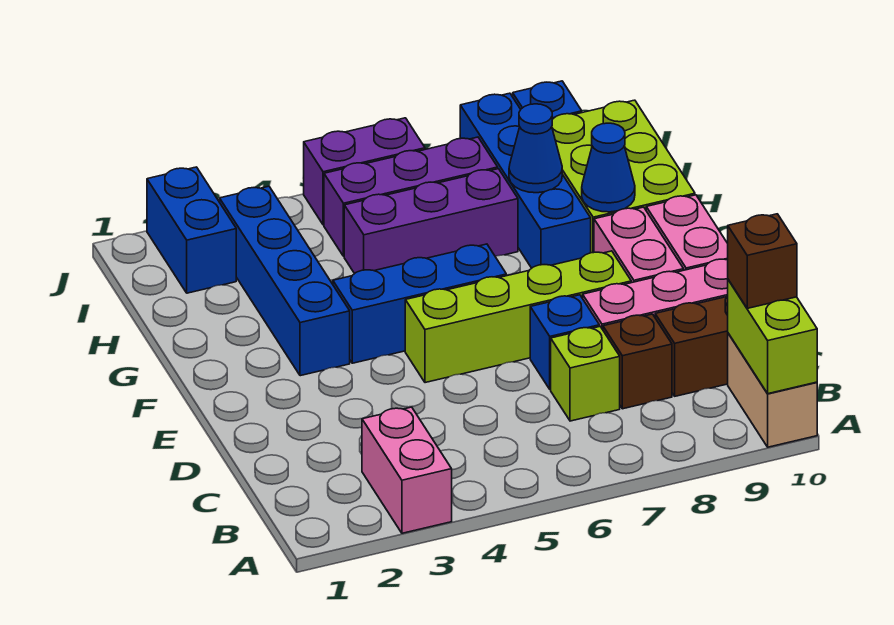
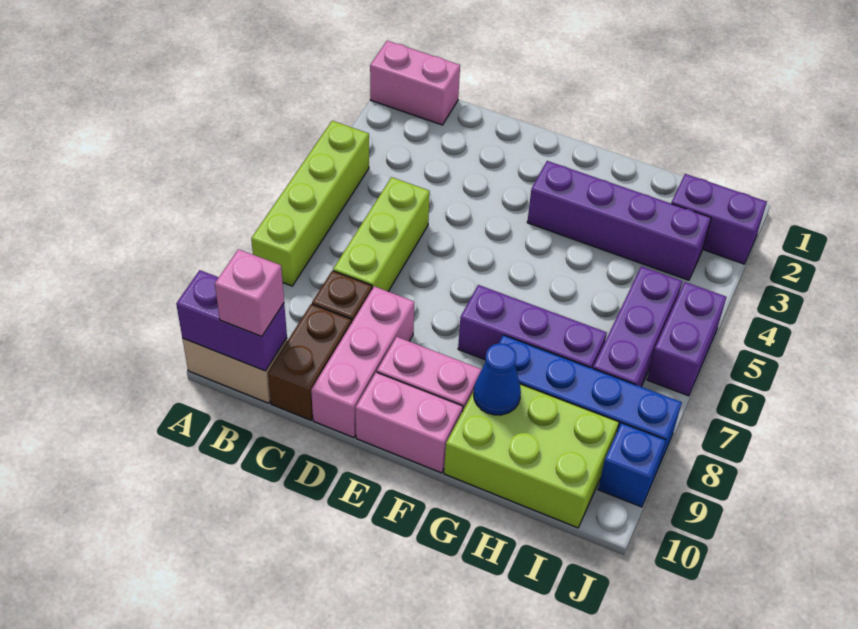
pink brick A3:B3 level 1 -> pink brick A1:B1 level 1
lime brick A10:B10 level 2 -> purple brick A10:B10 level 2
brown brick B10 level 3 -> pink brick B10 level 3
lime brick C7 level 1 -> lime brick C5:C7 level 1
blue brick D7 level 1 -> none
lime brick E5:E8 level 1 -> lime brick A4:A7 level 1
blue brick F3:I3 level 1 -> purple brick F3:I3 level 1
blue brick F4:F6 level 1 -> none
purple brick H5:H7 level 1 -> purple brick F7:H7 level 1
blue cone H8 level 2 -> none
blue brick I2:J2 level 1 -> purple brick I2:J2 level 1

